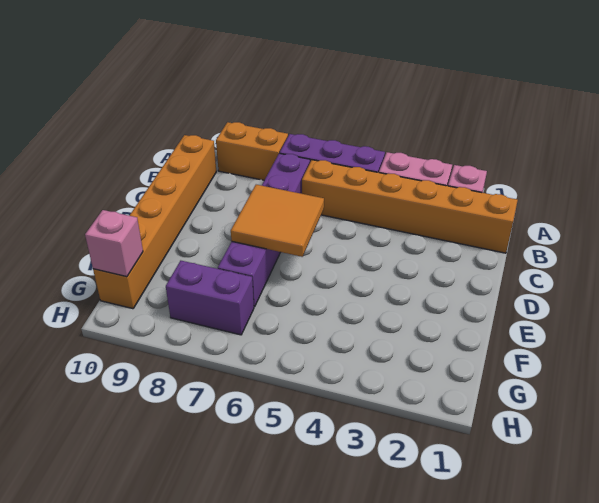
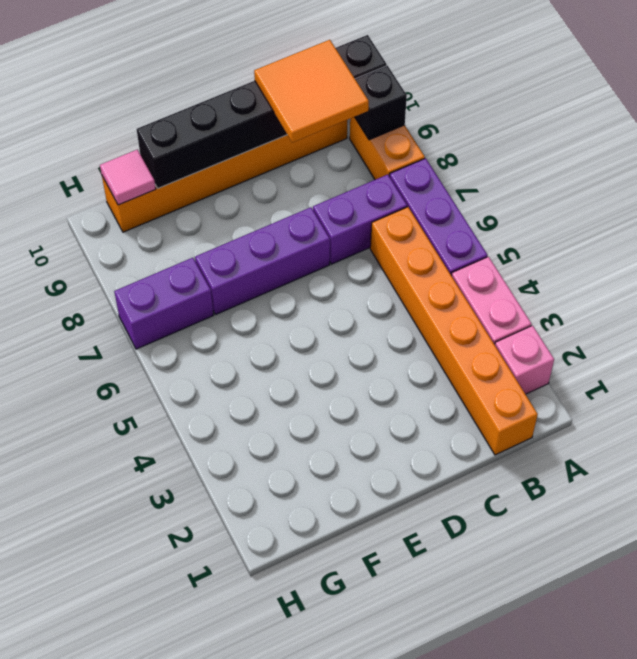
none -> black brick A9 level 2
none -> black brick A10:F10 level 2
orange tile D6:E7 level 2 -> orange tile B9:C10 level 3
purple brick G7:G8 level 1 -> purple brick G7:H7 level 1
pink brick G10 level 2 -> pink tile G10 level 2

